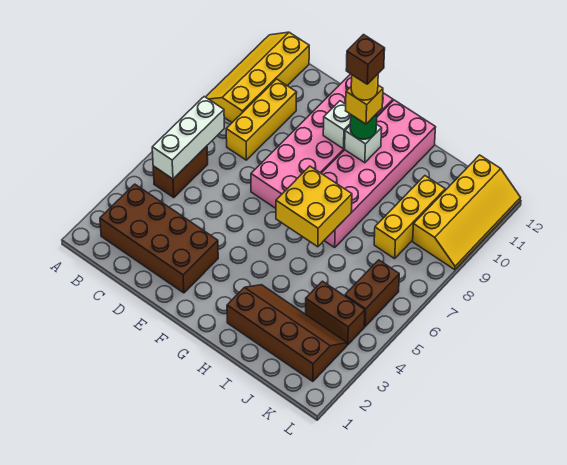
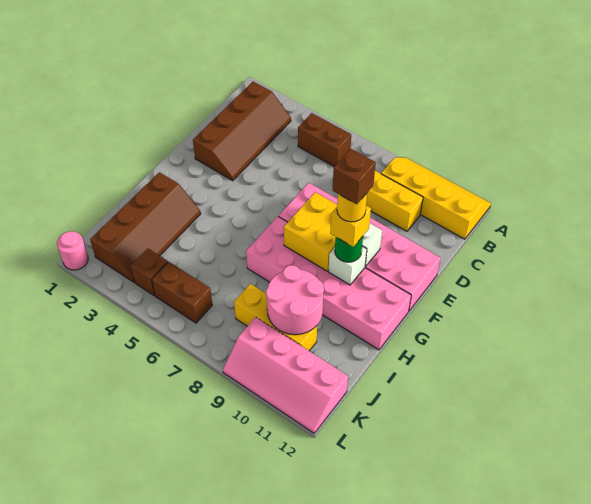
brown brick B2:E3 level 1 -> brown slope B2:E3 level 1 top 2
white brick B5:B7 level 2 -> none
yellow brick G6:H7 level 2 -> yellow brick F8:G9 level 2
none -> pink round brick I9:J10 level 2
brown brick J4:K4 level 1 -> brown brick K4 level 1
yellow slope K9:L12 level 1 top K -> pink slope K9:L12 level 1 top K
none -> pink round brick L1 level 1

